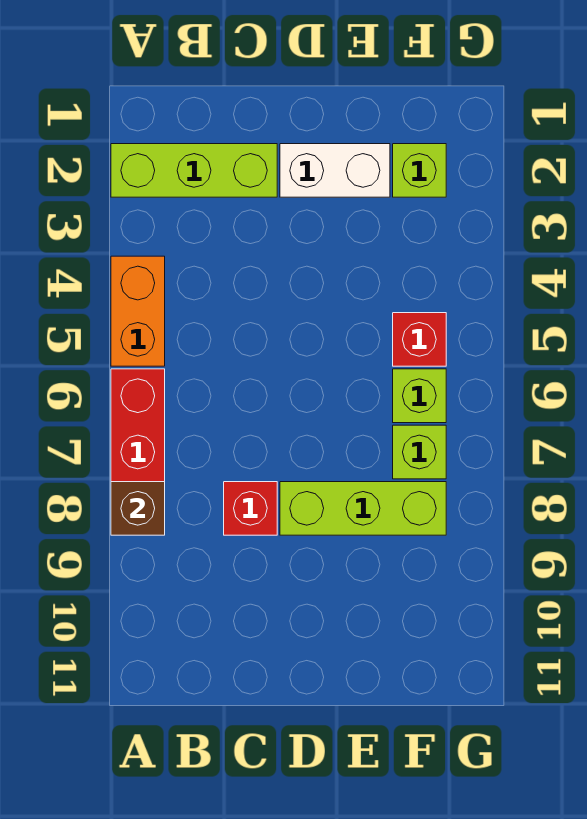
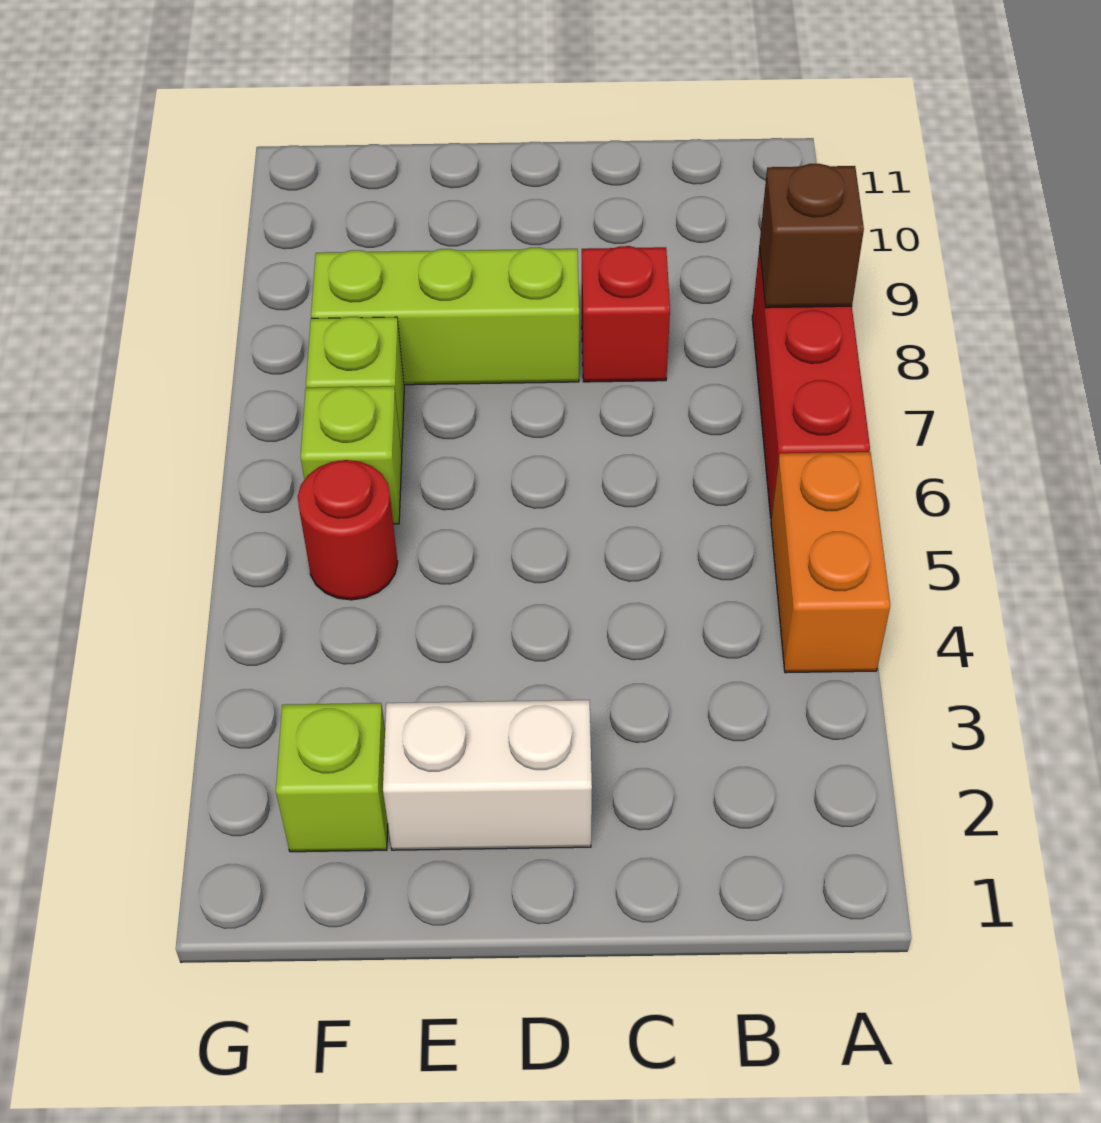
lime brick A2:C2 level 1 -> none
red brick F5 level 1 -> red round brick F5 level 1

